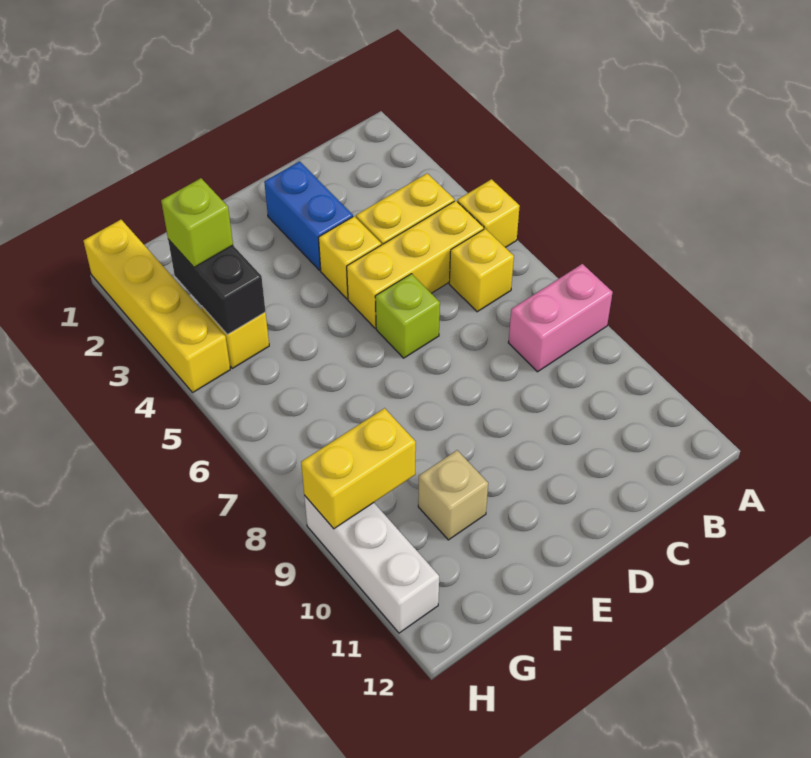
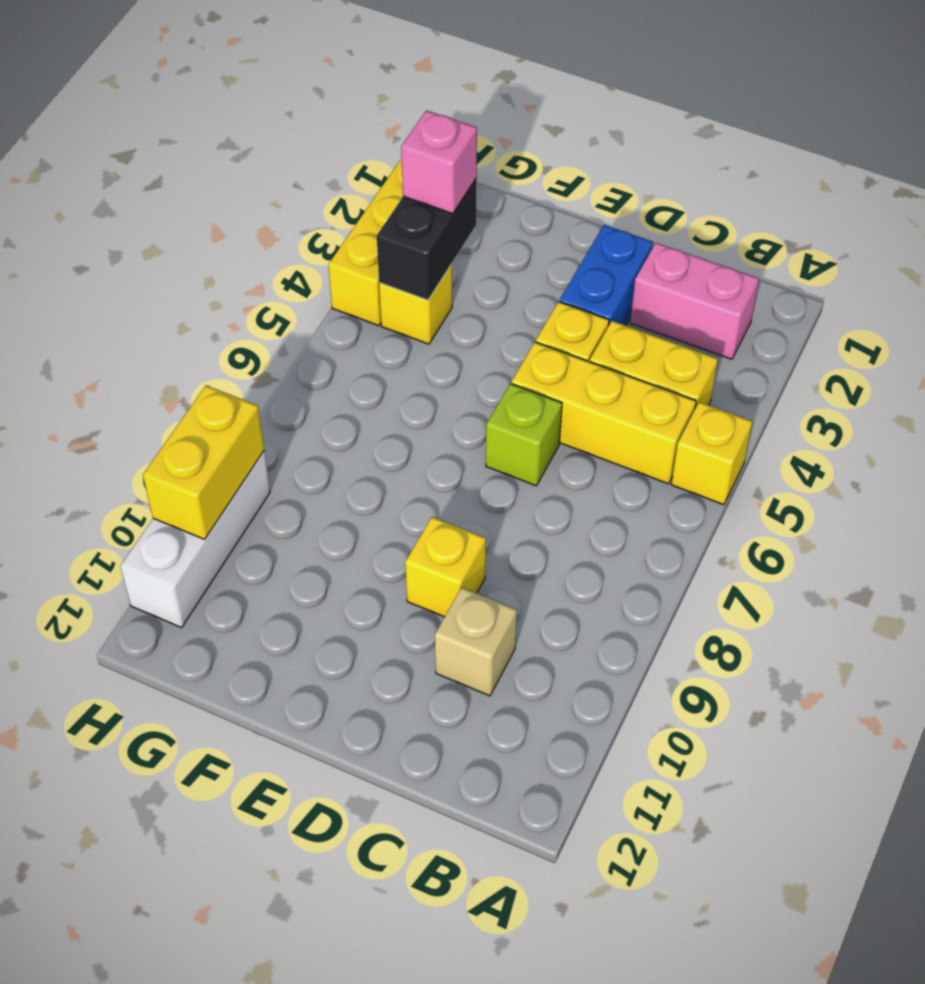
pink brick A8:B8 level 1 -> pink brick B2:C2 level 1
yellow brick B6 level 1 -> yellow brick D9 level 1
tan brick F10 level 1 -> tan brick C10 level 1
lime brick G3 level 3 -> pink brick G3 level 3
yellow brick G9:H9 level 2 -> yellow brick H9:H10 level 2

